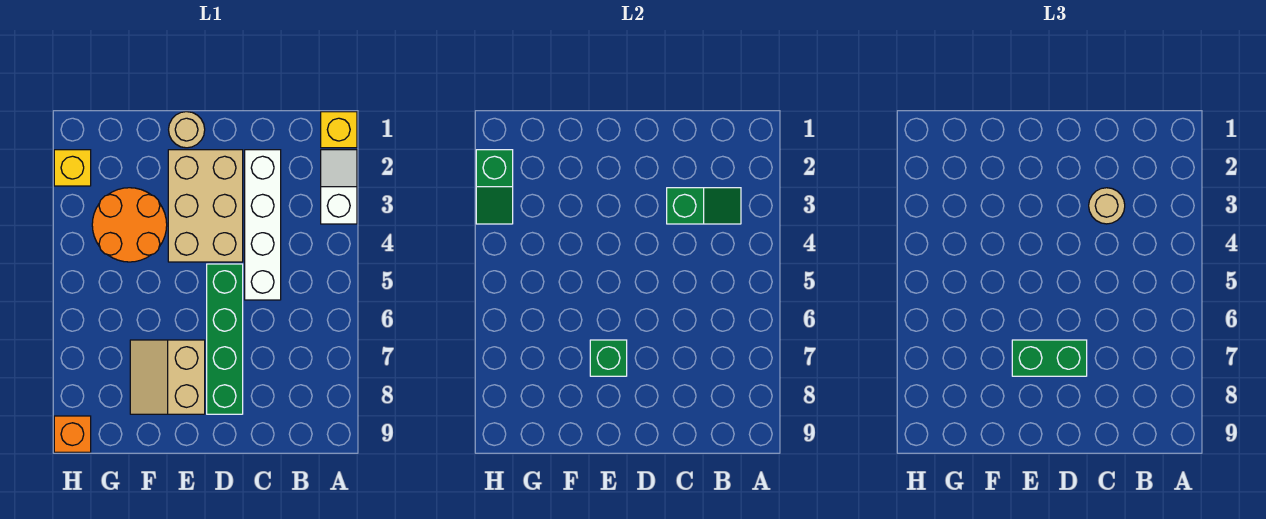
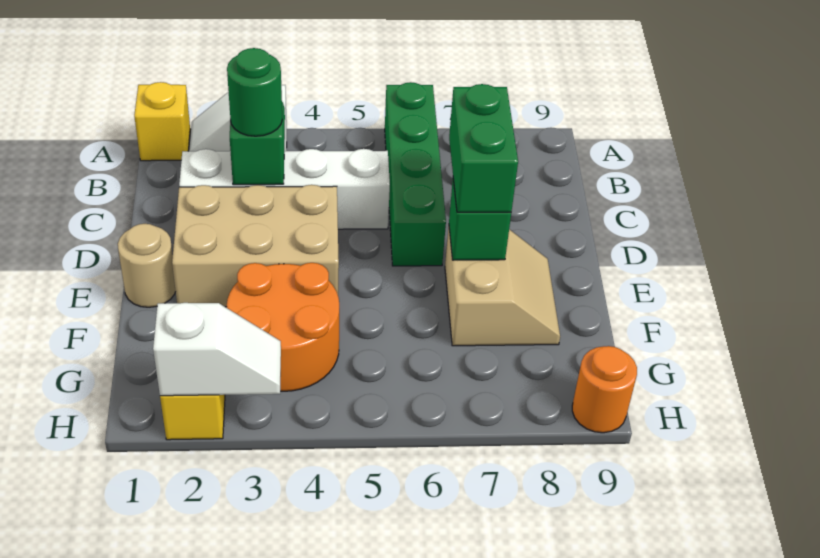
tan round brick C3 level 3 -> green round brick C3 level 3
green brick D5:D8 level 1 -> green brick A6:D6 level 1
tan slope E7:F8 level 1 top E -> tan slope E7:F8 level 1 top 7
green slope H2:H3 level 2 top 2 -> white slope H2:H3 level 2 top 2
orange brick H9 level 1 -> orange round brick H9 level 1

